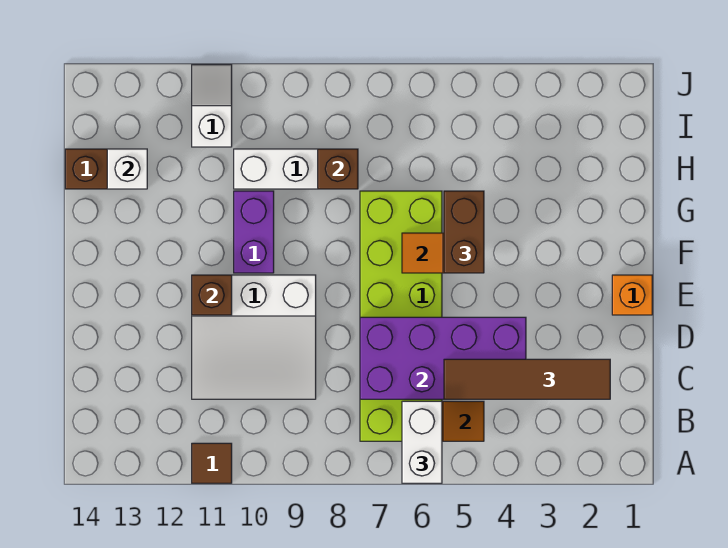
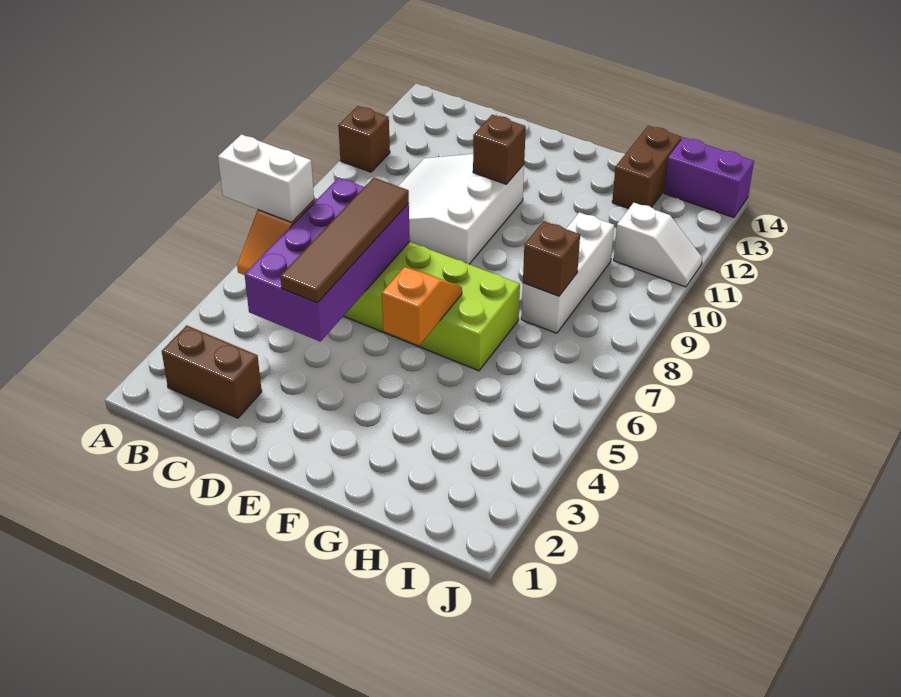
brown tile A11 level 1 -> brown brick A11 level 1
brown tile C2:C5 level 3 -> brown tile D4:D7 level 3
orange brick E1 level 1 -> none
brown brick F5:G5 level 3 -> brown brick B2:C2 level 1
purple brick F10:G10 level 1 -> purple brick I14:J14 level 1
white brick H13 level 2 -> none

